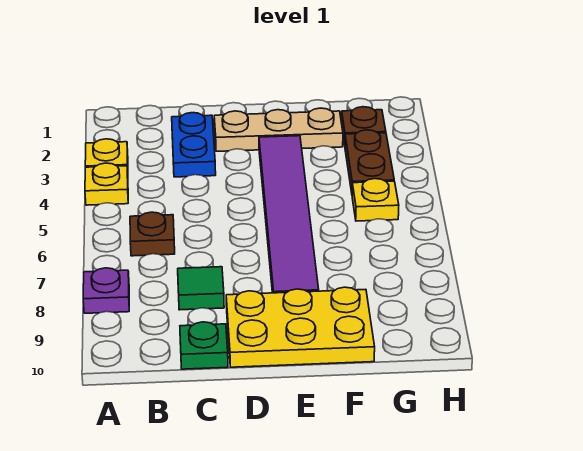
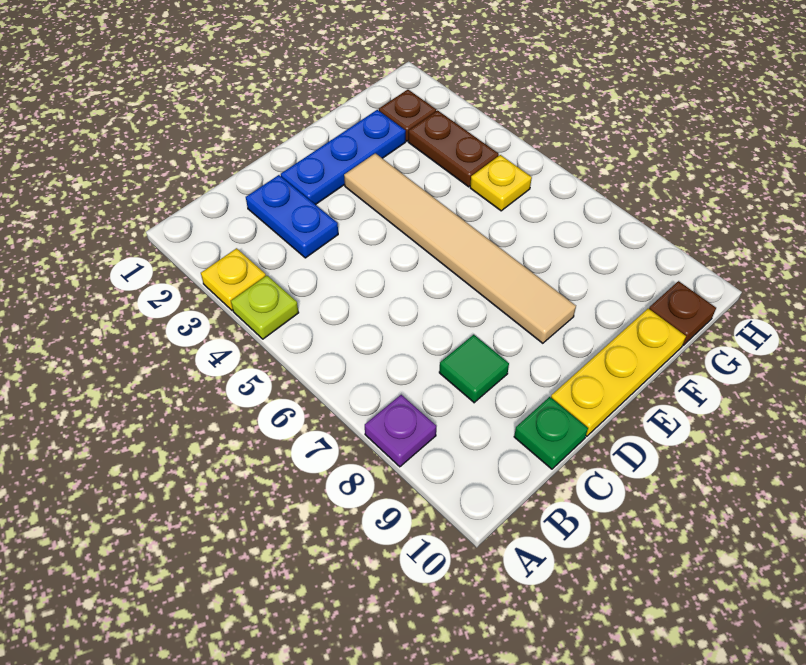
yellow plate A4 level 1 -> lime plate A4 level 1
brown plate B6 level 1 -> brown plate G10 level 1
tan plate D2:F2 level 1 -> blue plate D2:F2 level 1
yellow plate D9:F10 level 1 -> yellow plate D10:F10 level 1
purple tile E3:E8 level 1 -> tan tile E3:E8 level 1

